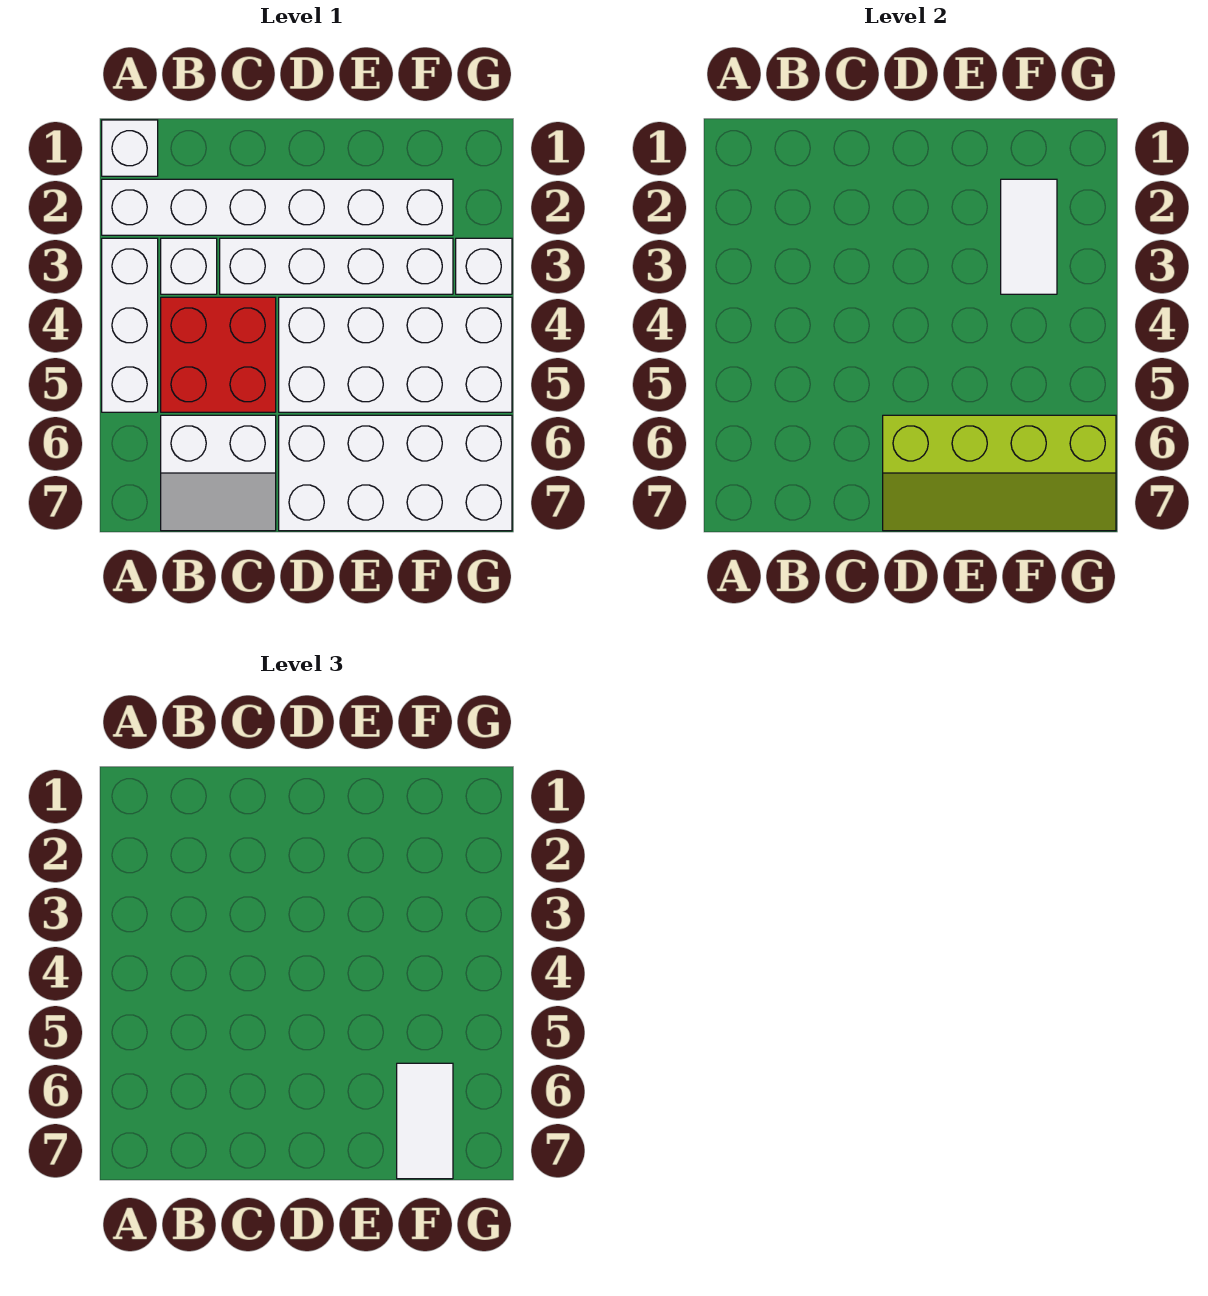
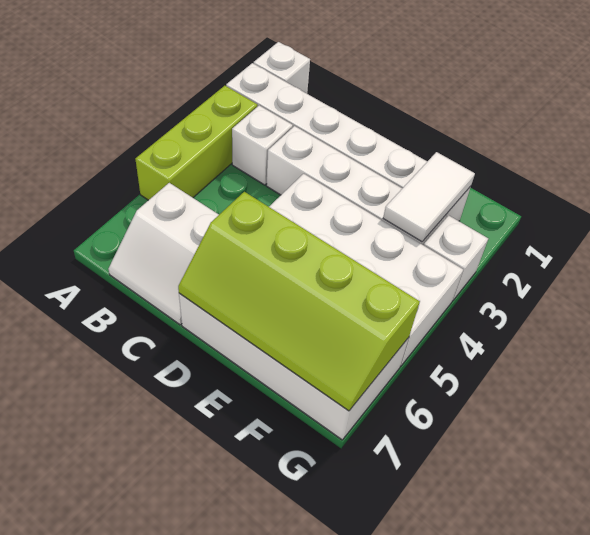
white brick A3:A5 level 1 -> lime brick A3:A5 level 1
red brick B4:C5 level 1 -> none
white tile F6:F7 level 3 -> none

